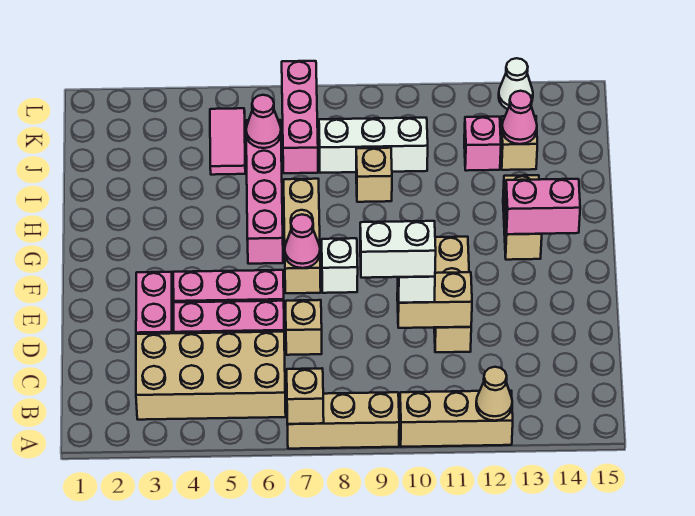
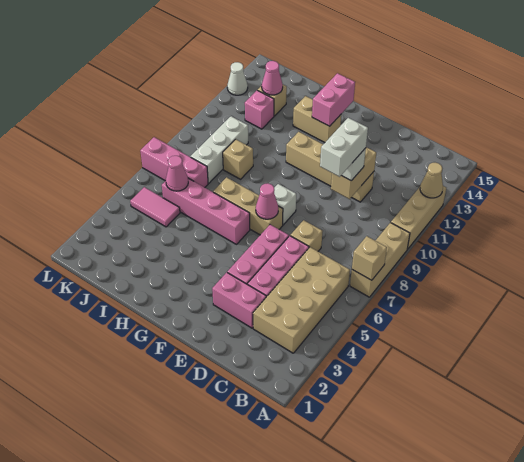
tan brick D11:F11 level 1 -> tan brick D11:G11 level 1

